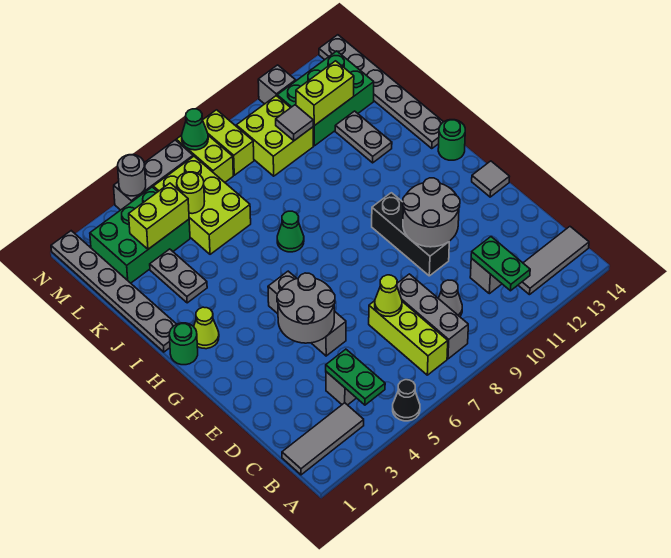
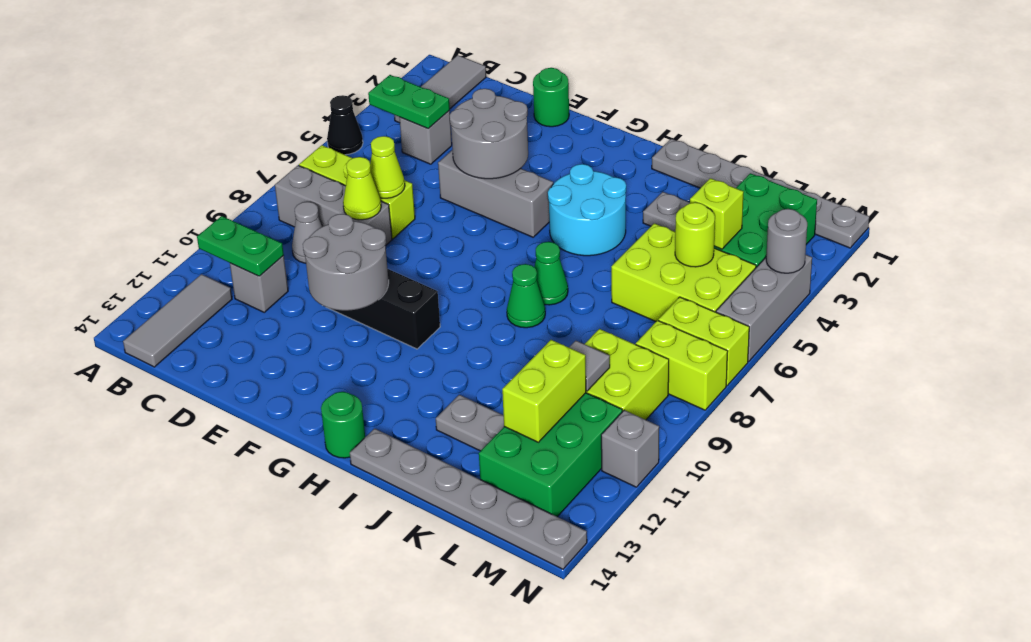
grey tile F14 level 1 -> none
green round brick H1 level 1 -> green round brick E1 level 1
lime cone H2 level 1 -> lime cone D8 level 2
none -> cyan round brick H4:I5 level 1
lime brick L3:L4 level 2 -> lime brick L4 level 2
green cone N7 level 2 -> green cone I8 level 1

